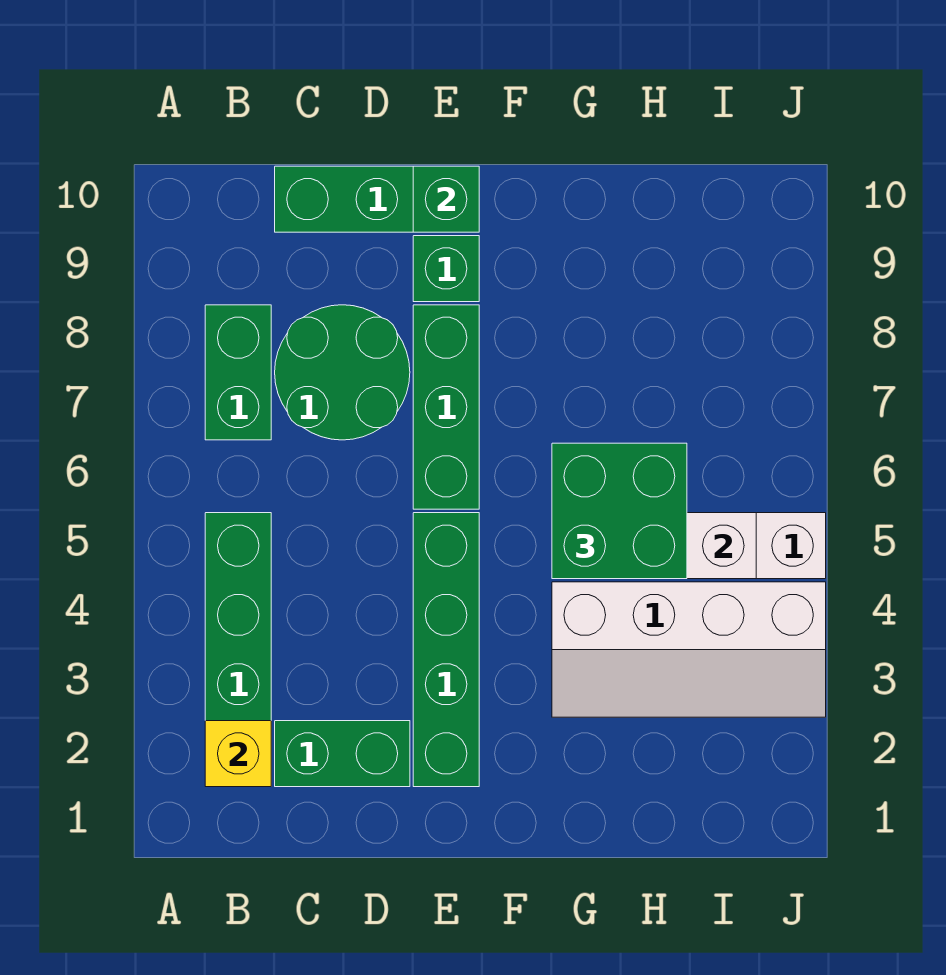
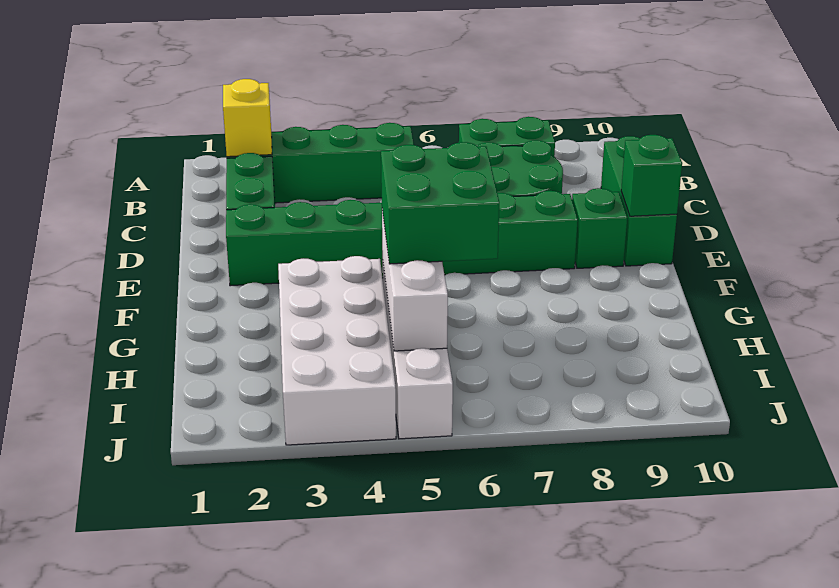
white slope G3:J4 level 1 top 4 -> white brick G3:J4 level 1

